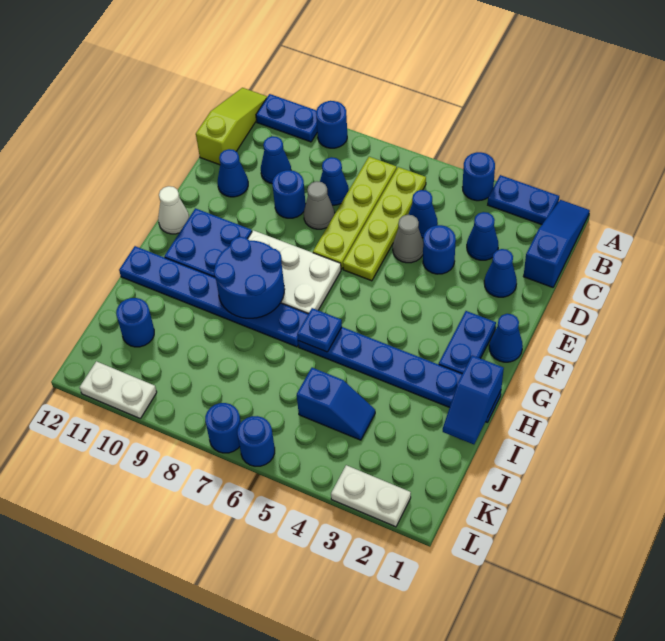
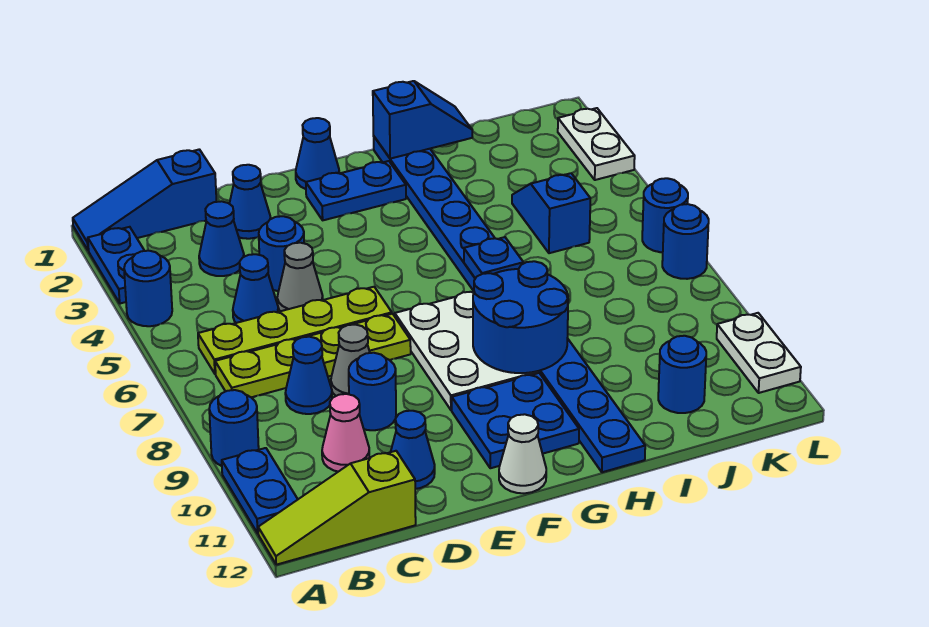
blue cone C10 level 1 -> pink cone C10 level 1

